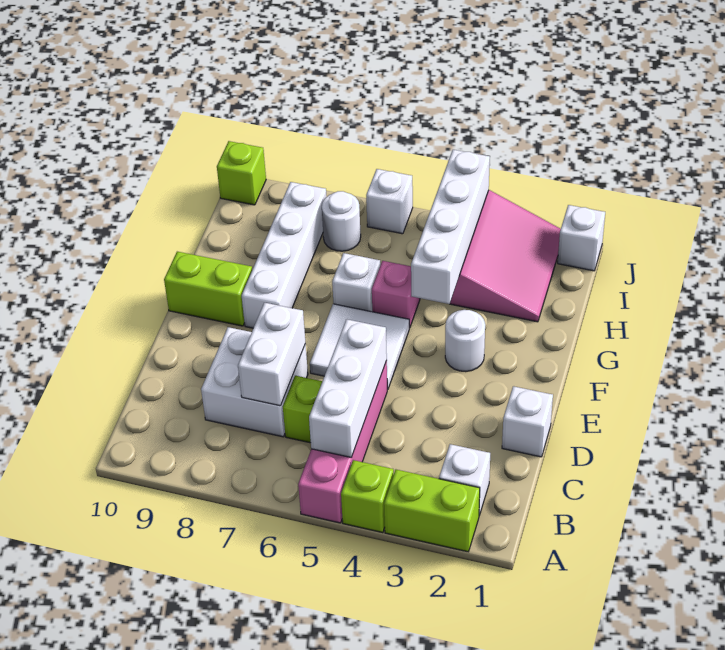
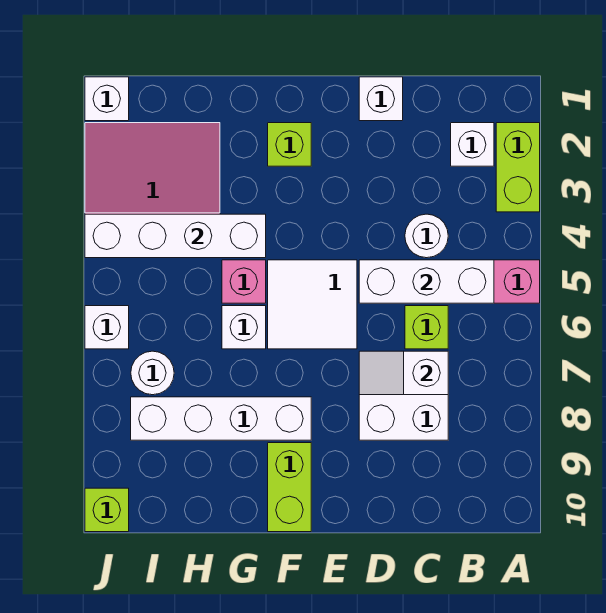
lime brick A4 level 1 -> lime brick F2 level 1
white brick C7:D7 level 2 -> white slope C7:D7 level 2 top C
white round brick F3 level 1 -> white round brick C4 level 1

